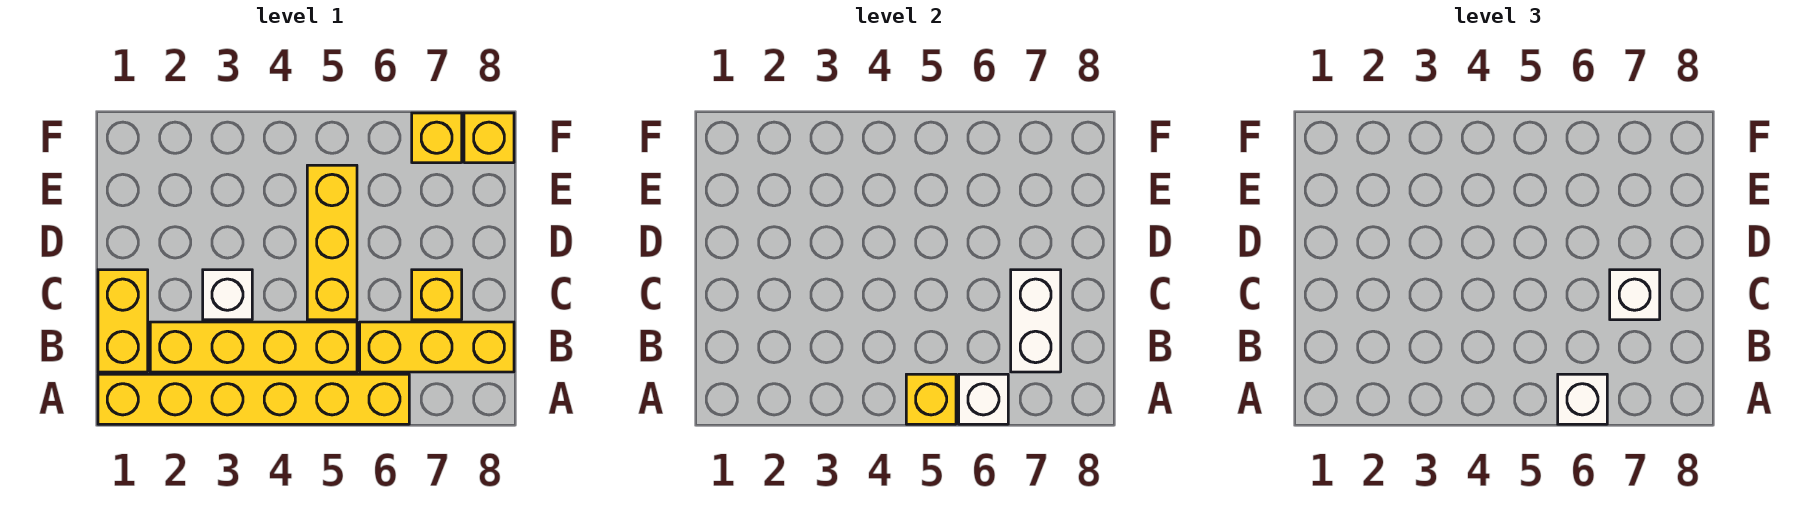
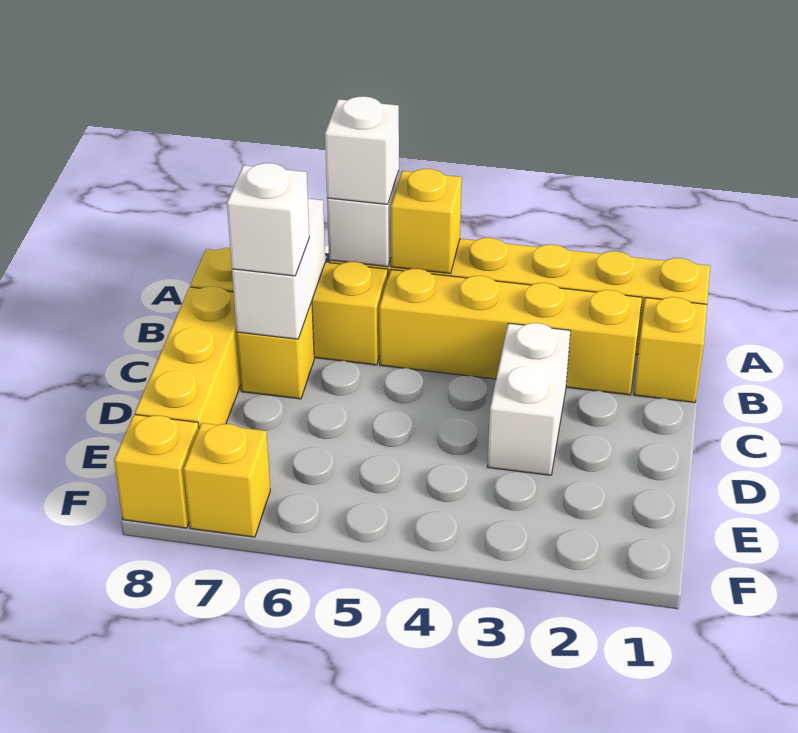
yellow brick B1:C1 level 1 -> yellow brick B1 level 1
white brick C3 level 1 -> white brick C3:D3 level 1
yellow brick C5:E5 level 1 -> yellow brick C8:E8 level 1

